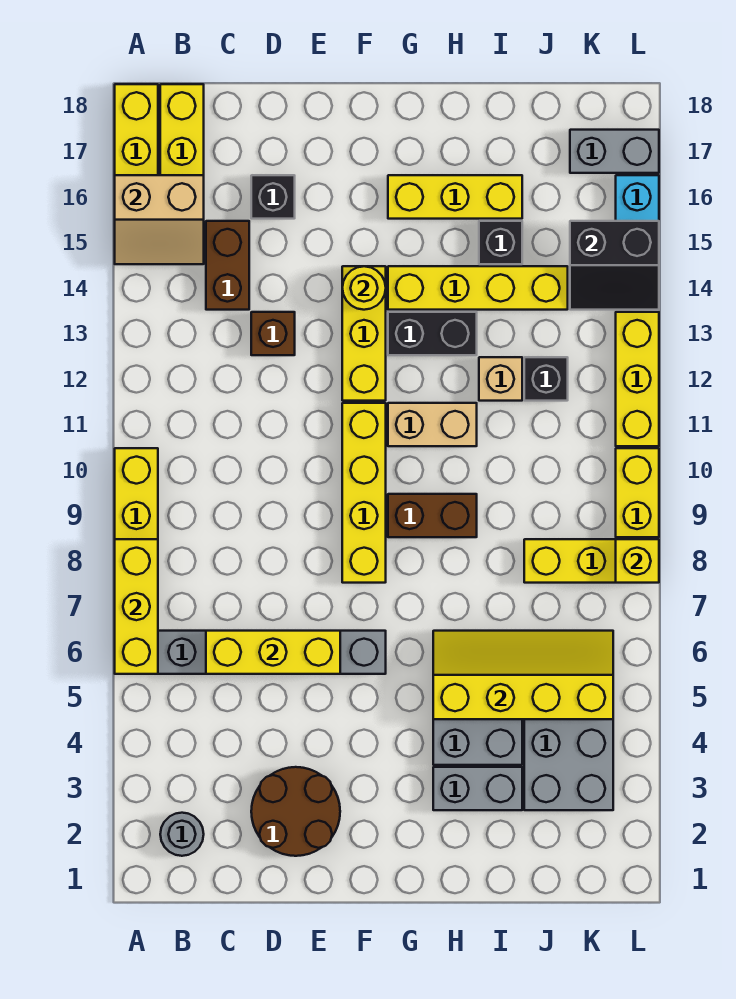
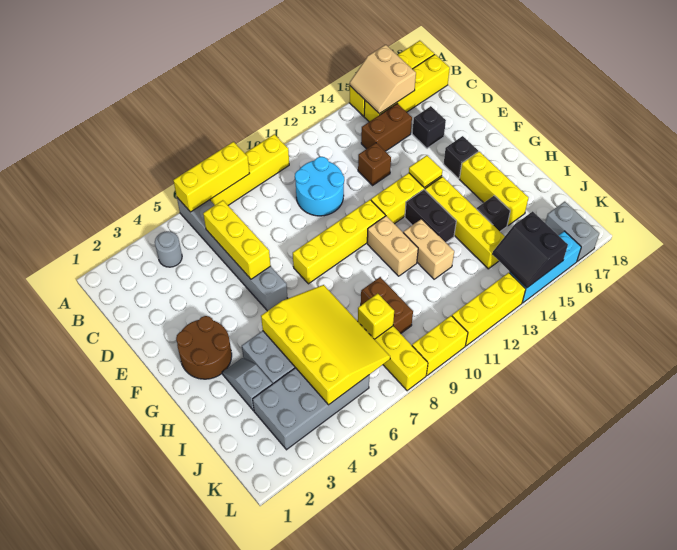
grey round brick B2 level 1 -> grey round brick B4 level 1
none -> cyan round brick C10:D11 level 1
brown round brick D2:E3 level 1 -> brown round brick F2:G3 level 1
yellow round brick F14 level 2 -> yellow tile F14 level 2
brown brick G9:H9 level 1 -> brown brick I9:J9 level 1
grey brick H3:I3 level 1 -> grey slope H3:I3 level 1 top I
yellow slope H5:K6 level 2 top 5 -> yellow slope H5:K7 level 2 top 5
tan brick I12 level 1 -> tan brick H12:I12 level 1
black brick J12 level 1 -> black brick F16 level 1
yellow brick L8 level 2 -> yellow brick J8 level 2

